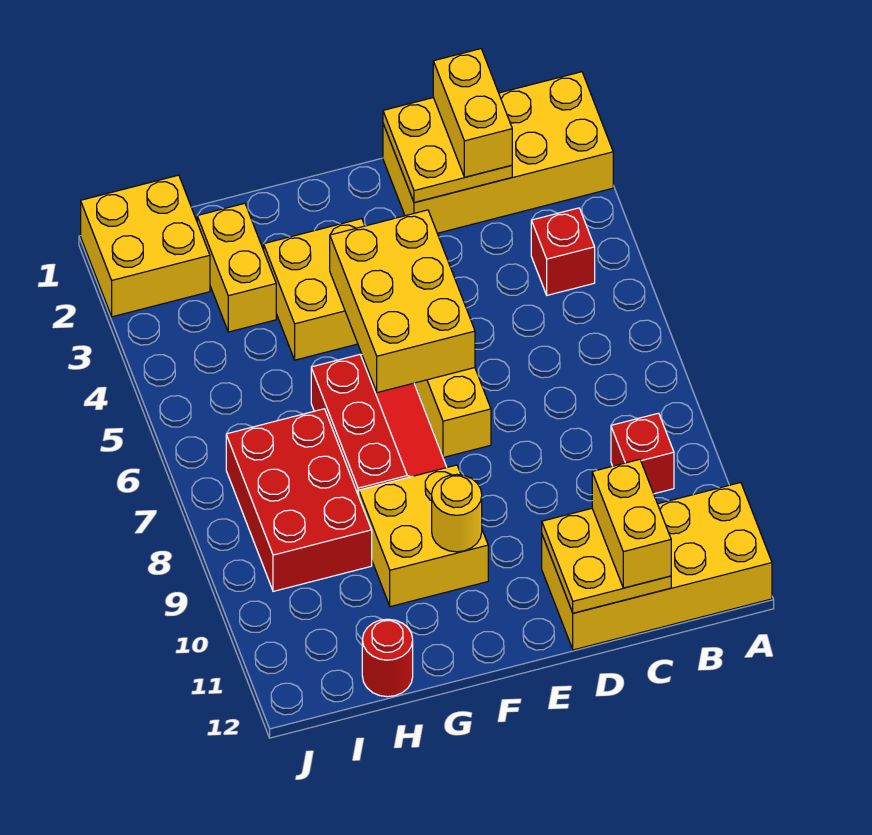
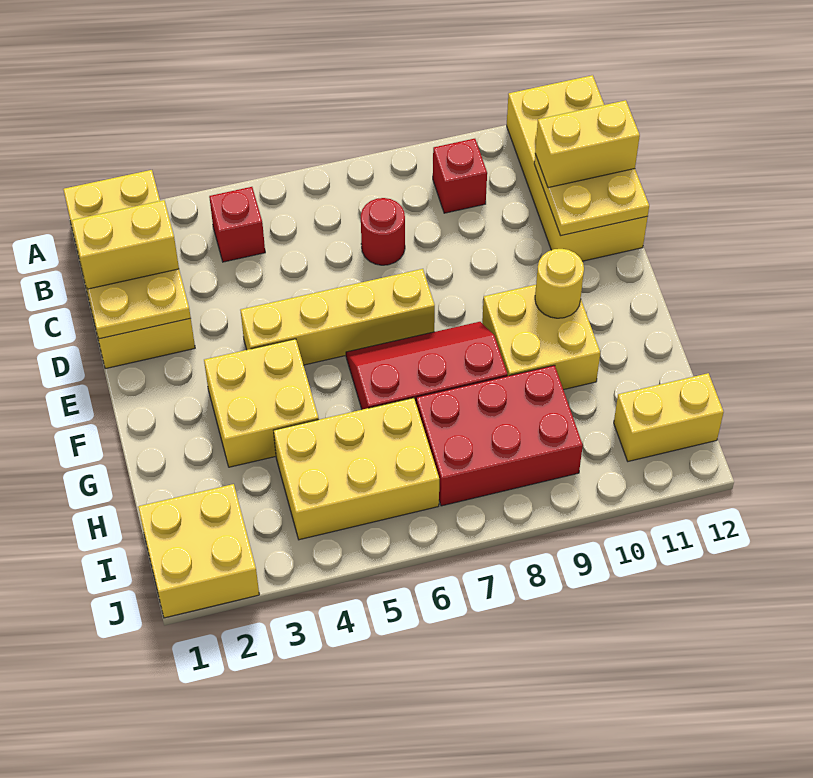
yellow brick E4:F6 level 2 -> yellow brick H4:I6 level 1
yellow brick H2:H3 level 1 -> yellow brick I11:I12 level 1
red round brick H12 level 1 -> red round brick C7 level 1

